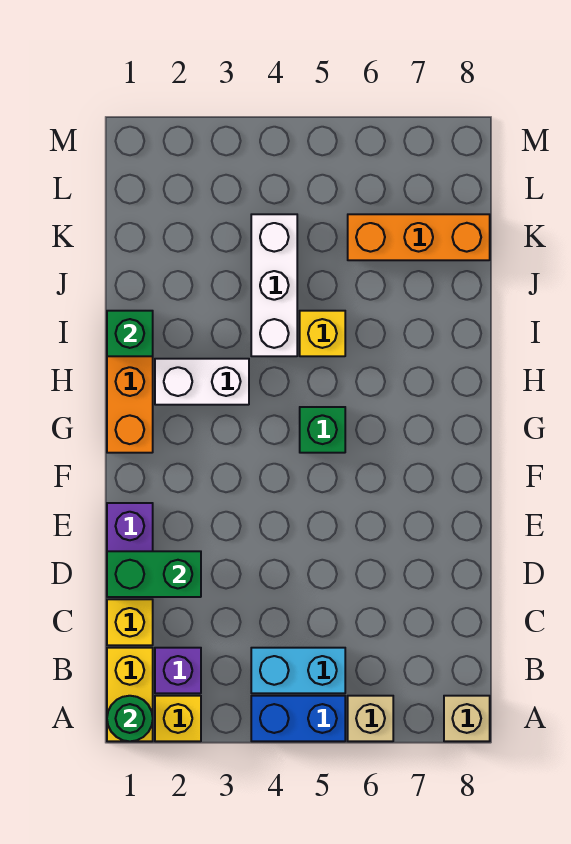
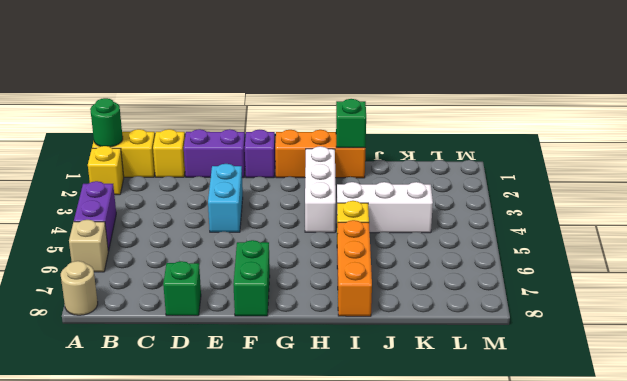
blue brick A4:A5 level 1 -> purple brick A4:A5 level 1
tan brick A8 level 1 -> tan round brick A8 level 1
purple brick B2 level 1 -> purple brick F1 level 1
cyan brick B4:B5 level 1 -> cyan brick E3:E4 level 1
green brick D1:D2 level 2 -> green brick F7:F8 level 1
green brick G5 level 1 -> green brick D8 level 1
white brick H2:H3 level 1 -> white brick H2:H4 level 1
orange brick K6:K8 level 1 -> orange brick I6:I8 level 1

